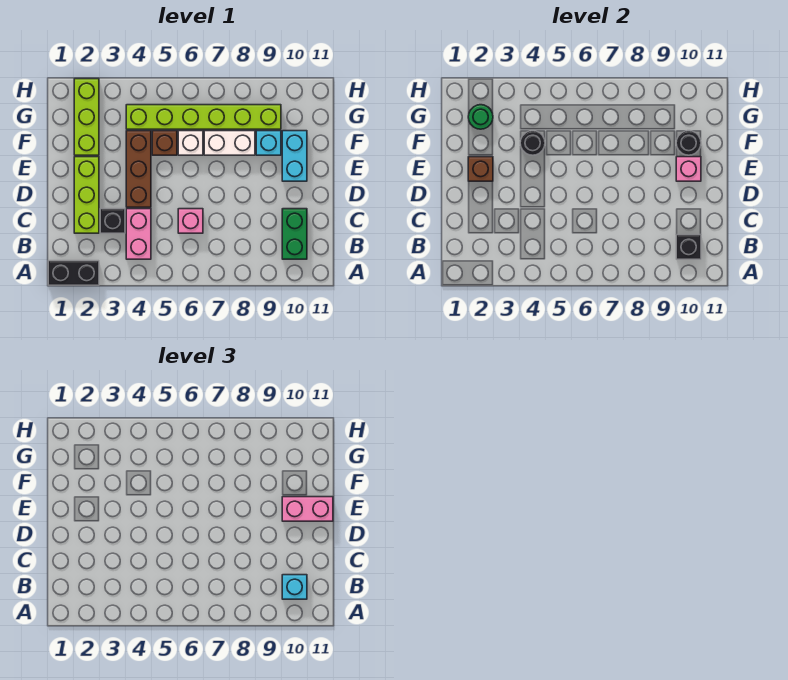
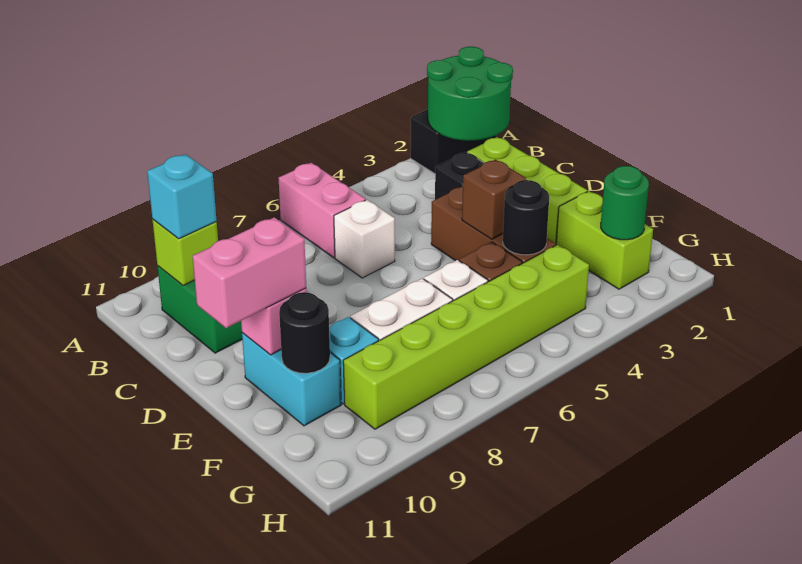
none -> green round brick A1:B2 level 2
pink brick B4:C4 level 1 -> pink brick A6:B6 level 1
black brick B10 level 2 -> lime brick B10 level 2
pink brick C6 level 1 -> white brick C6 level 1
brown brick E2 level 2 -> brown brick E4 level 2
lime brick F2:H2 level 1 -> lime brick F2:G2 level 1

